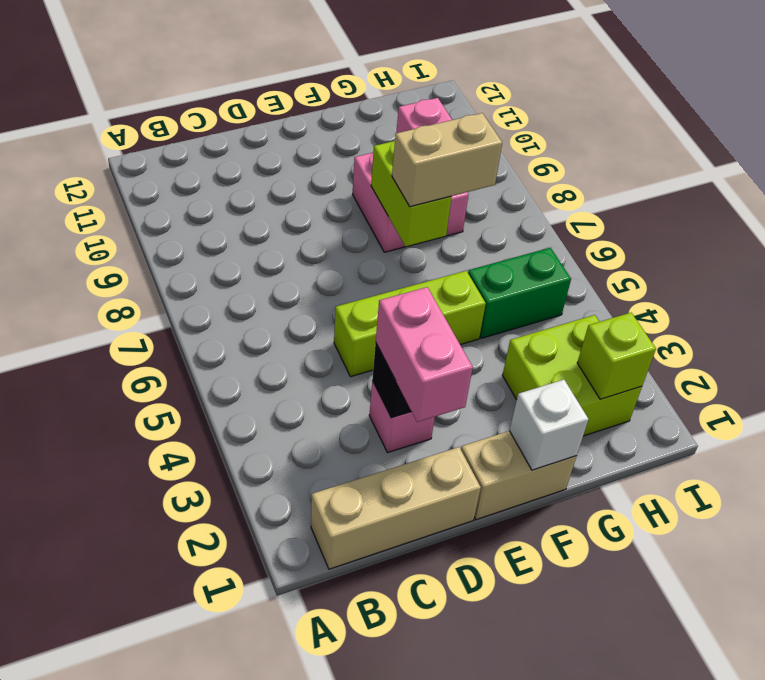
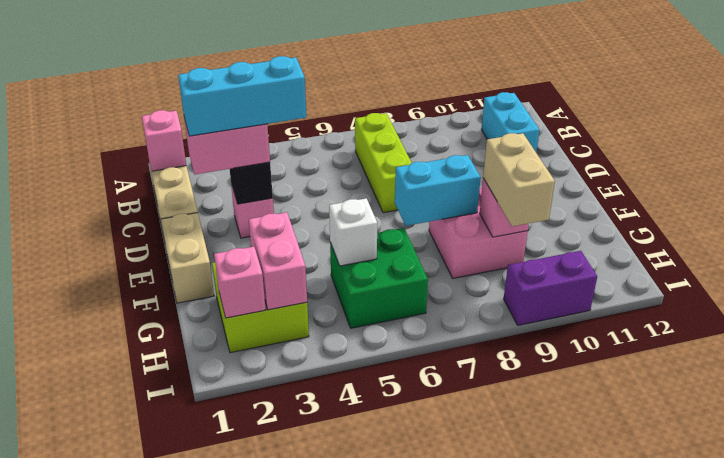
none -> pink brick B1 level 2
none -> cyan brick B11:C11 level 1
none -> cyan brick D2:D4 level 4
lime brick D5:F5 level 1 -> lime brick B7:D7 level 1
white brick F1 level 2 -> white brick G5 level 2
lime brick F7:F8 level 2 -> cyan brick F7:F8 level 2
tan brick F7:G7 level 3 -> tan brick G9:H9 level 3
none -> pink brick G3:H3 level 2
green brick G5:H5 level 1 -> green brick G5:H6 level 1
lime brick H2 level 2 -> pink brick H2 level 2
none -> purple brick I9:I10 level 1

